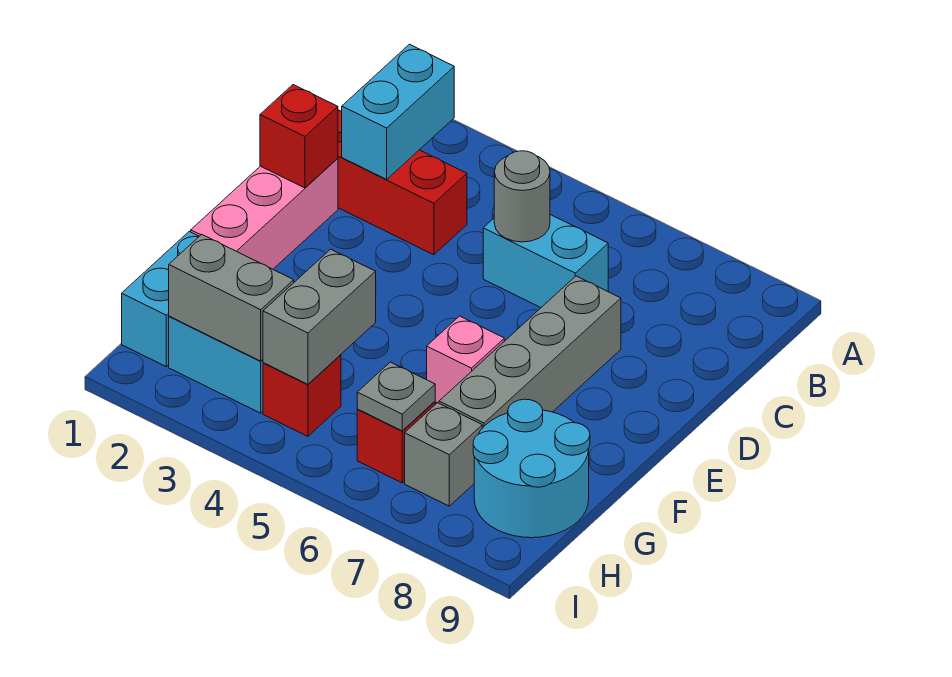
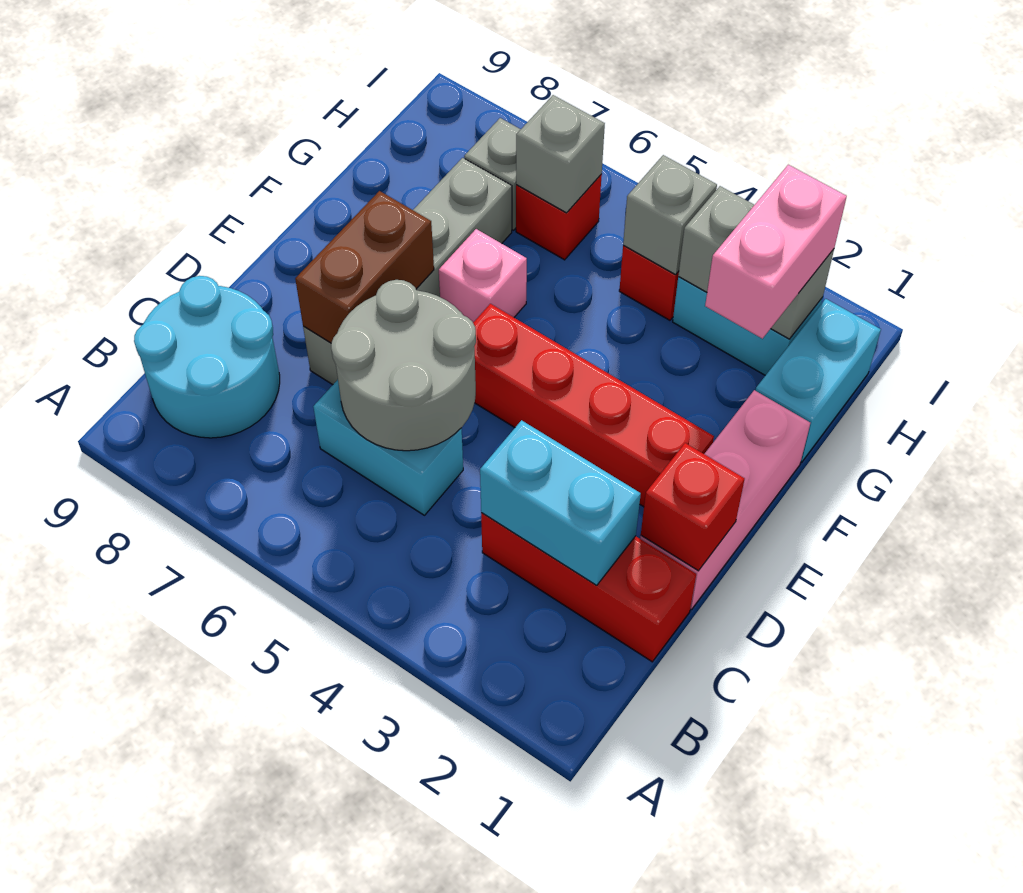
cyan brick B2:C2 level 2 -> cyan brick C2:C3 level 2
grey round brick C5 level 2 -> grey round brick C5:D6 level 2
none -> brown brick D7:E7 level 2
none -> red brick E2:E5 level 1
none -> pink brick G2:H2 level 3
grey brick G4:H4 level 2 -> grey brick H4 level 2
cyan round brick G8:H9 level 1 -> cyan round brick B8:C9 level 1
grey plate H6 level 2 -> grey brick H6 level 2

